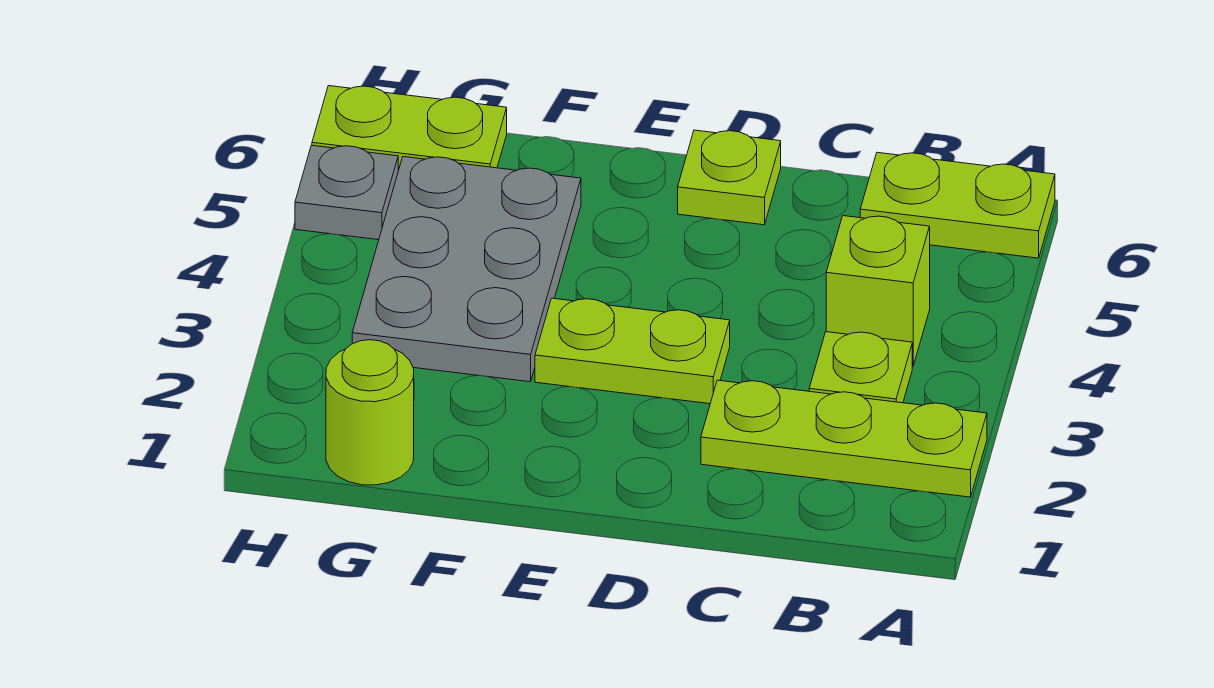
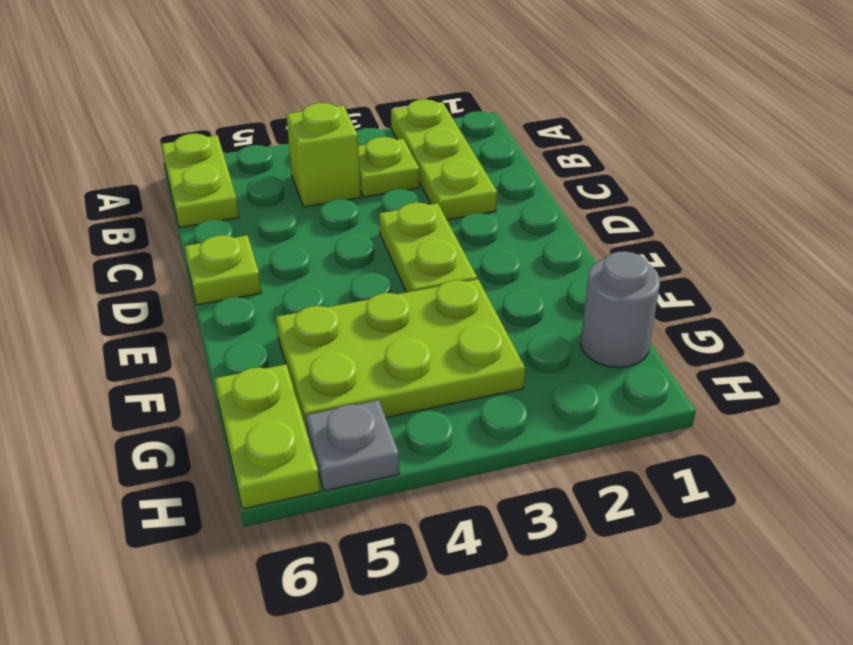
grey plate F3:G5 level 1 -> lime plate F3:G5 level 1
lime round brick G1 level 1 -> grey round brick G1 level 1

